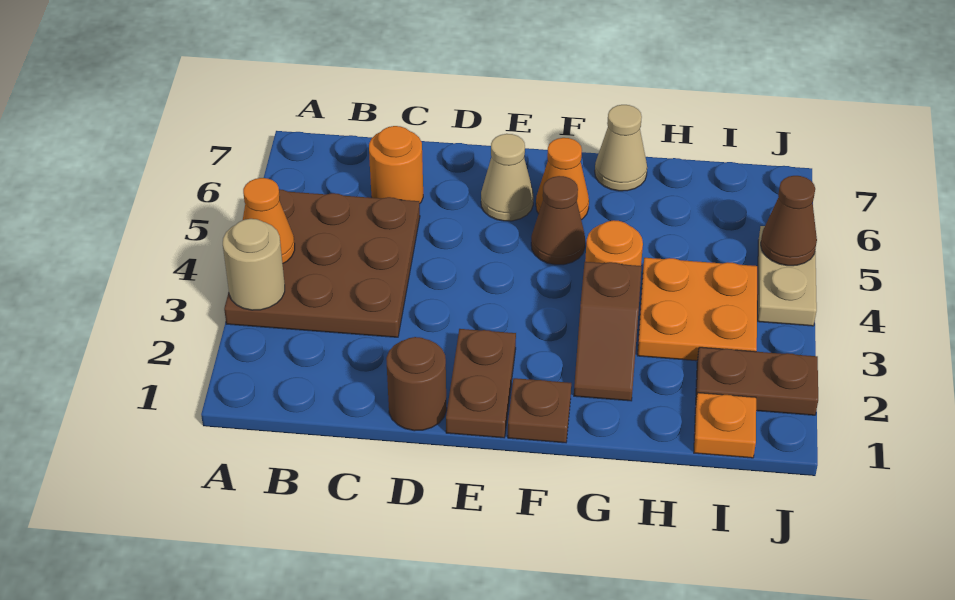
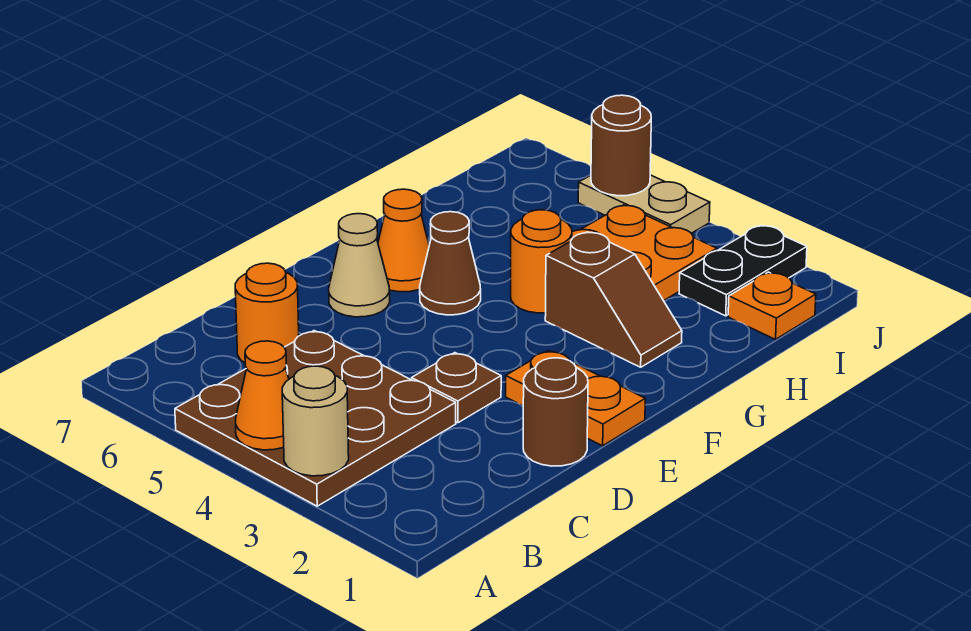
brown plate E1:E2 level 1 -> orange plate E1:E2 level 1
brown plate F1 level 1 -> brown plate D3 level 1
tan cone G7 level 1 -> none
brown plate I2:J2 level 1 -> black plate I2:J2 level 1
brown cone J5 level 2 -> brown round brick J5 level 2

